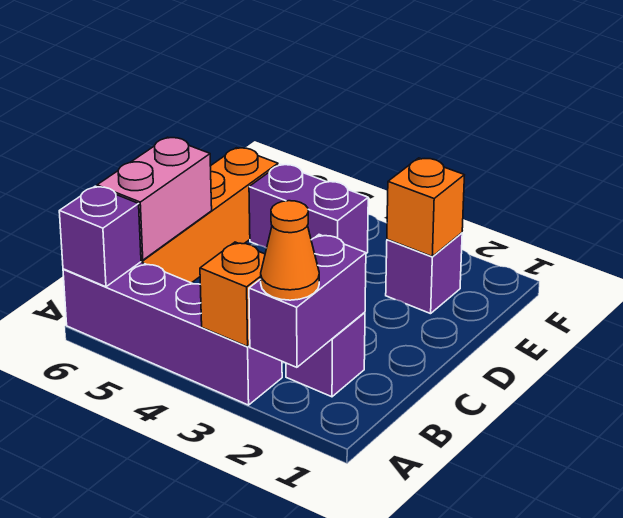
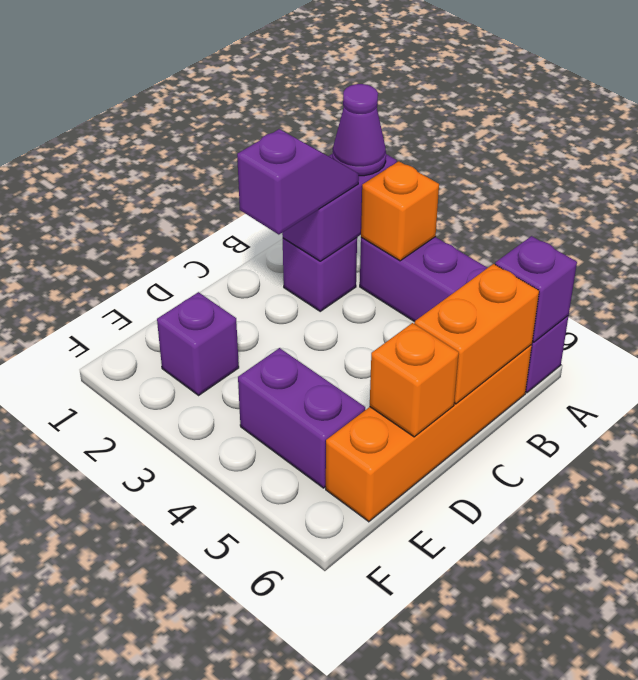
orange cone A2 level 3 -> purple cone A2 level 3
none -> purple slope B2:C2 level 3 top C
pink brick B6:C6 level 2 -> orange brick B6:C6 level 2
orange brick E2 level 2 -> orange brick D6 level 2

